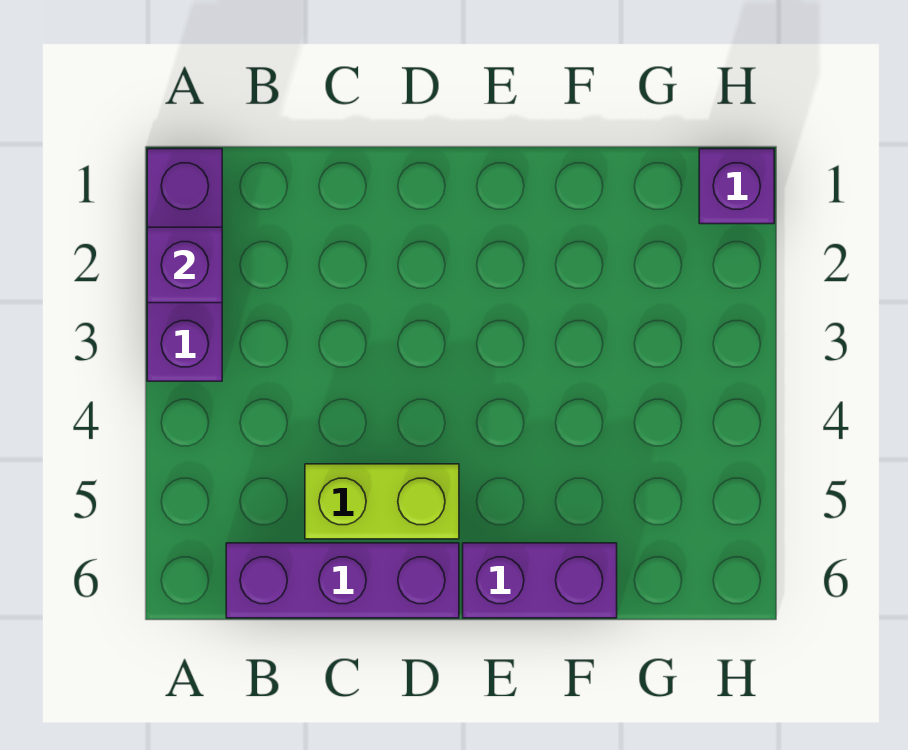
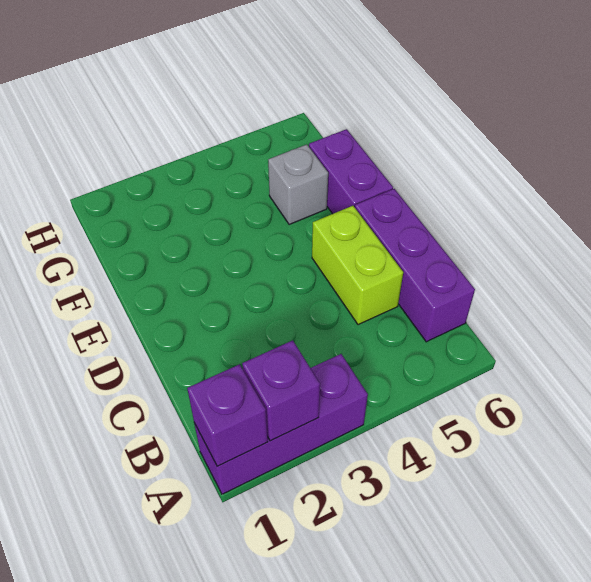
none -> grey brick F5 level 1
purple brick H1 level 1 -> purple brick A1 level 2

